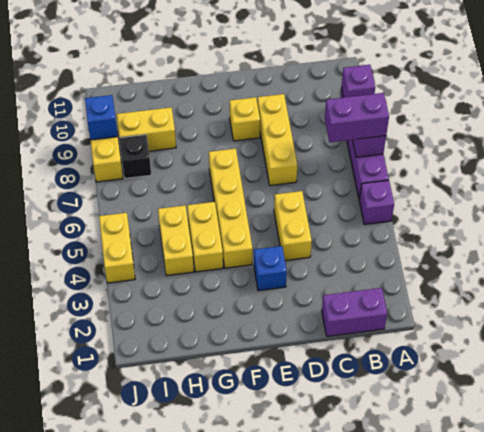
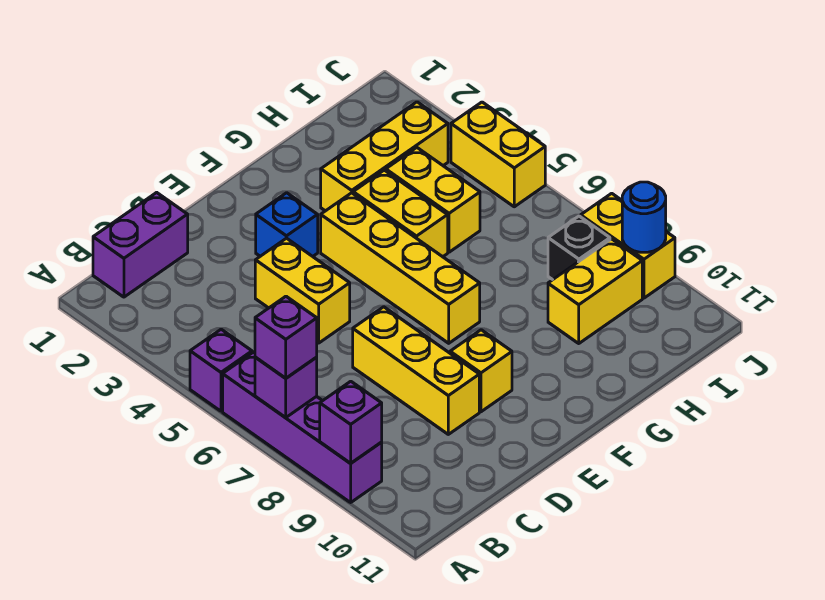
purple brick A7:B7 level 3 -> purple brick A7 level 3
none -> yellow brick G3:I3 level 1
blue brick J9 level 2 -> blue round brick J9 level 2

